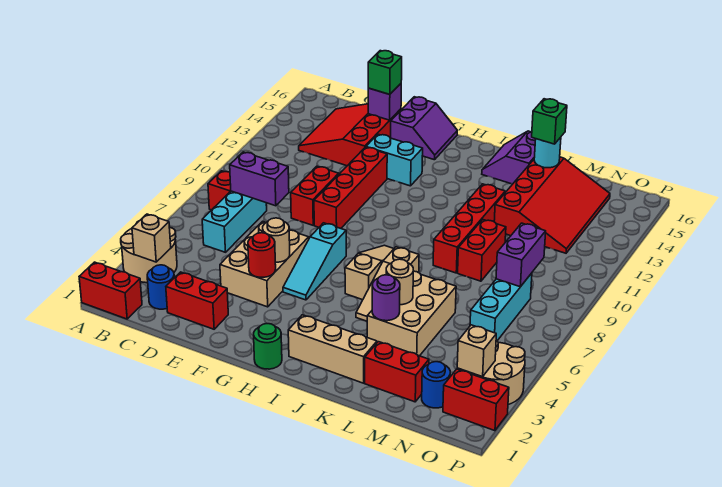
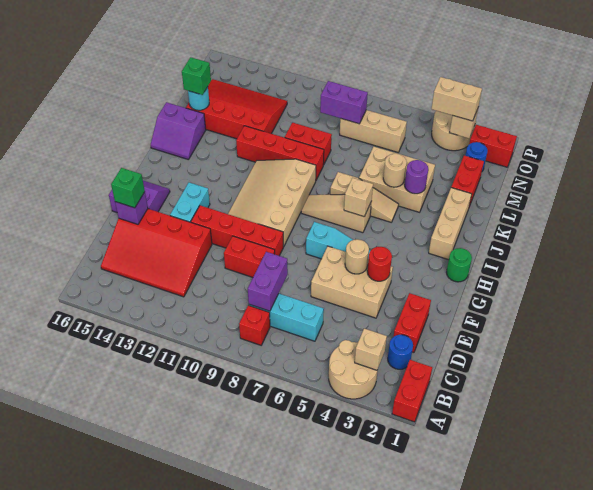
red slope C13:E15 level 1 top E -> red slope C12:E15 level 1 top E
none -> tan slope G9:J11 level 1 top 9
none -> tan brick I6 level 2
cyan brick N6:N8 level 1 -> tan brick N6:N8 level 1
red brick O2:P2 level 1 -> red brick O1:O2 level 1
none -> tan brick O3:O4 level 3

